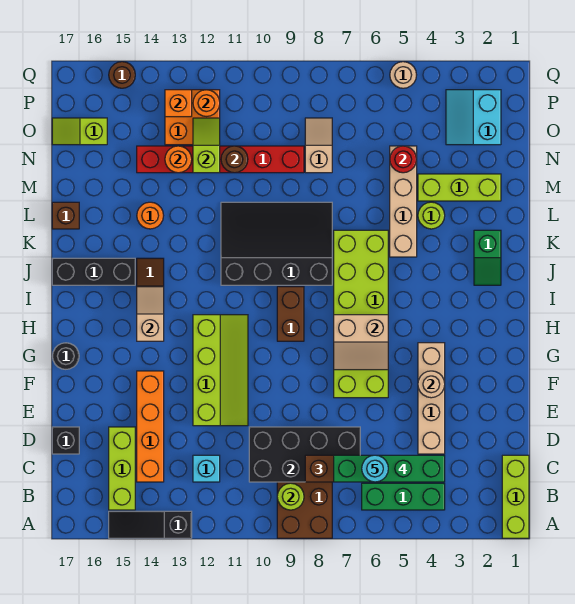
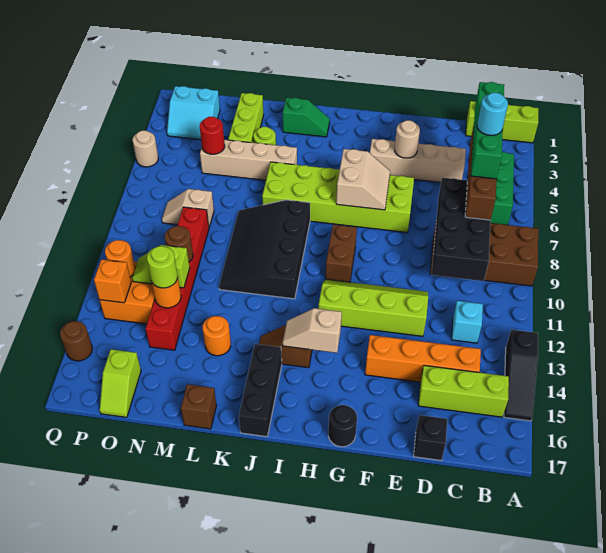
lime round brick B9 level 2 -> lime round brick N13 level 3
brown brick H9:I9 level 1 -> brown brick H9:H10 level 1

